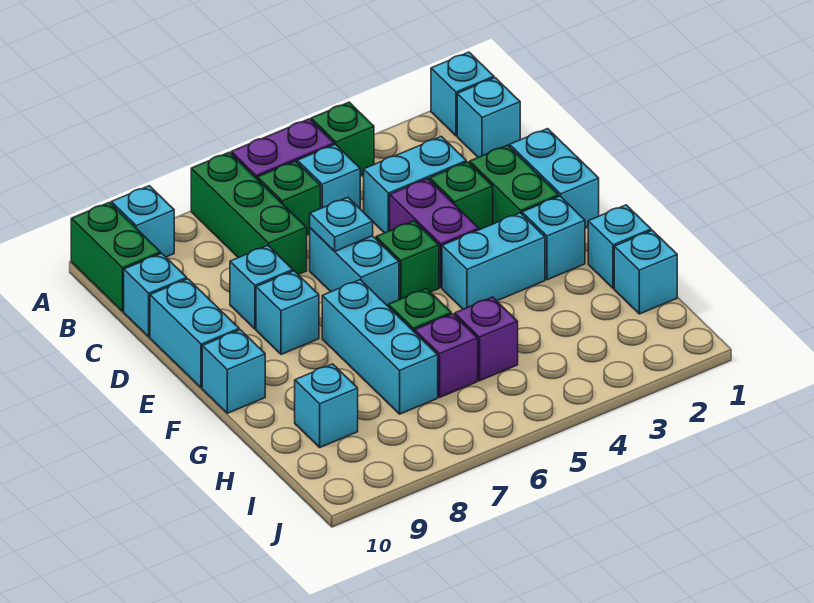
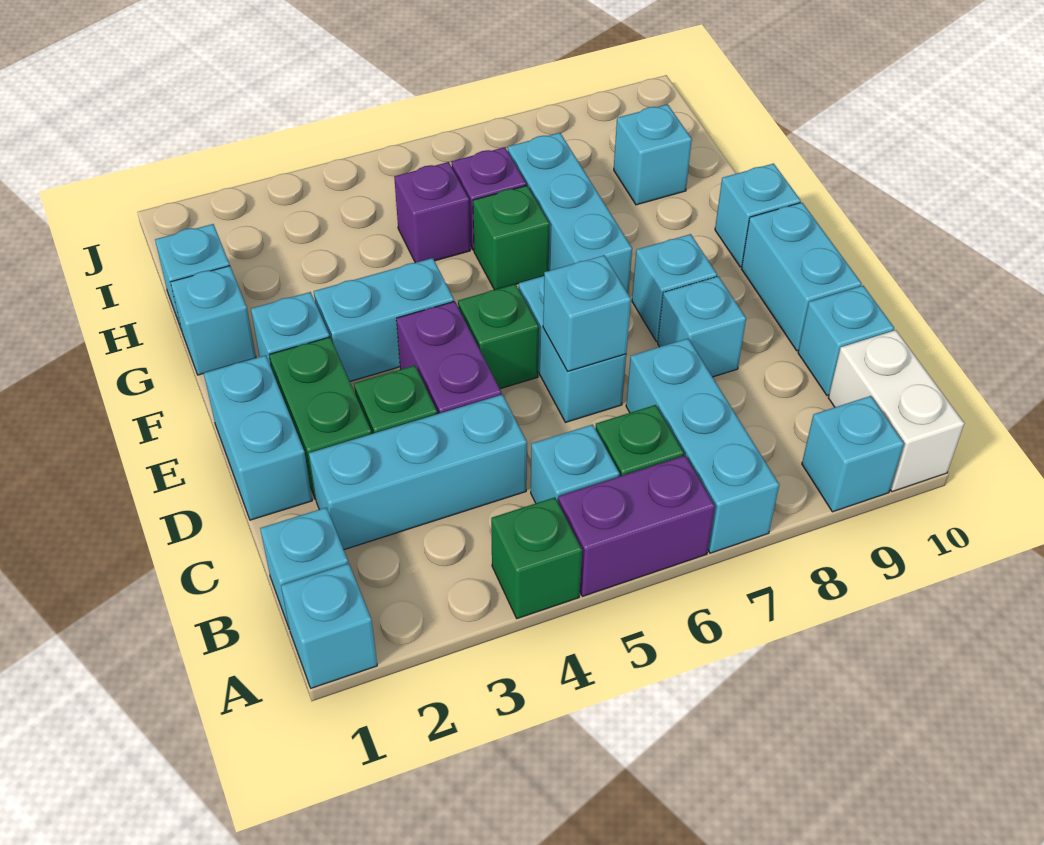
green brick A7:C7 level 1 -> cyan brick A7:C7 level 1
green brick A10:B10 level 1 -> white brick A10:B10 level 1
cyan brick C3:C4 level 1 -> cyan brick C2:C4 level 1
cyan plate D6 level 2 -> cyan brick D6 level 2

